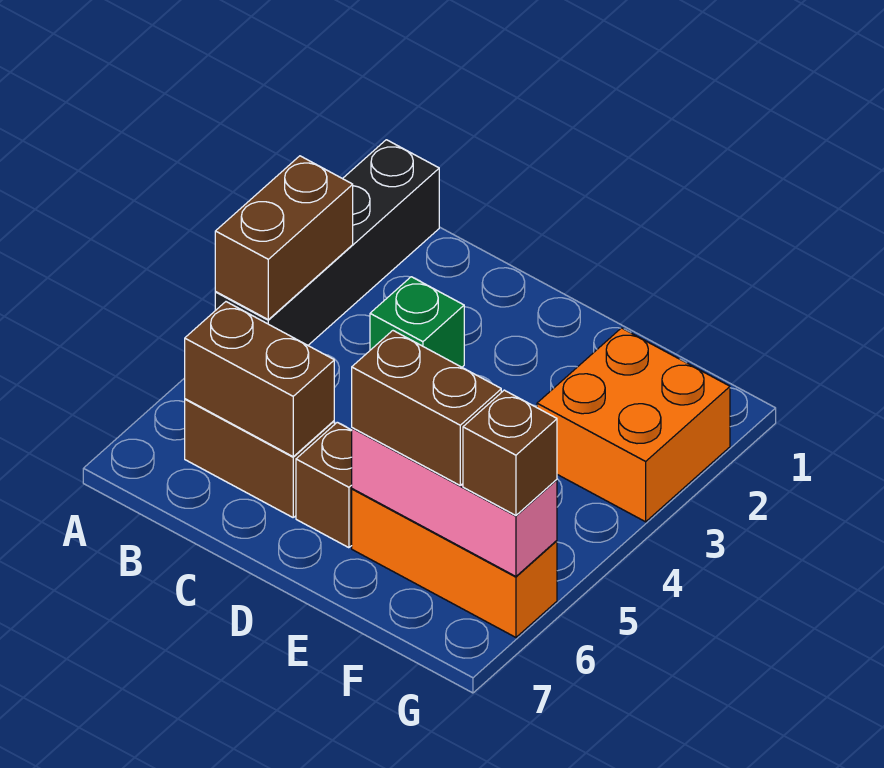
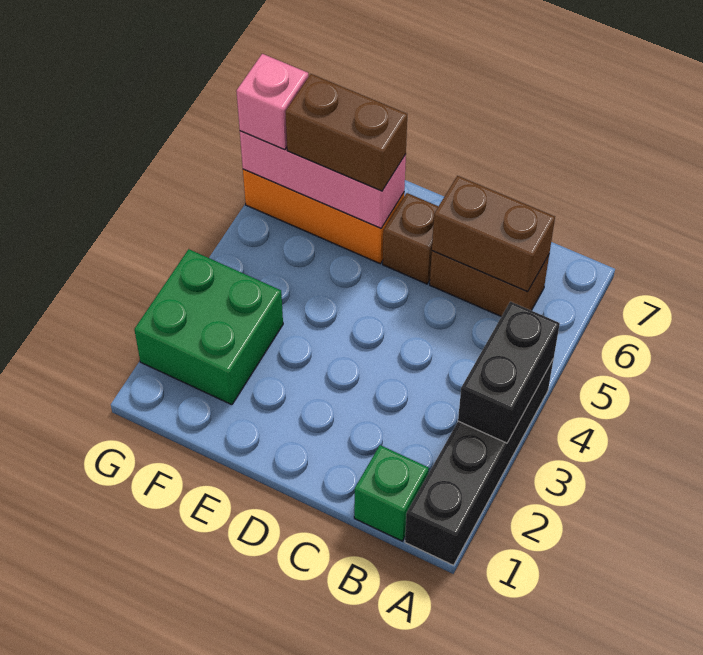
brown brick A3:A4 level 2 -> black brick A3:A4 level 2
green brick C3 level 1 -> green brick B1 level 1
orange brick F2:G3 level 1 -> green brick F2:G3 level 1
brown brick G6 level 3 -> pink brick G6 level 3

